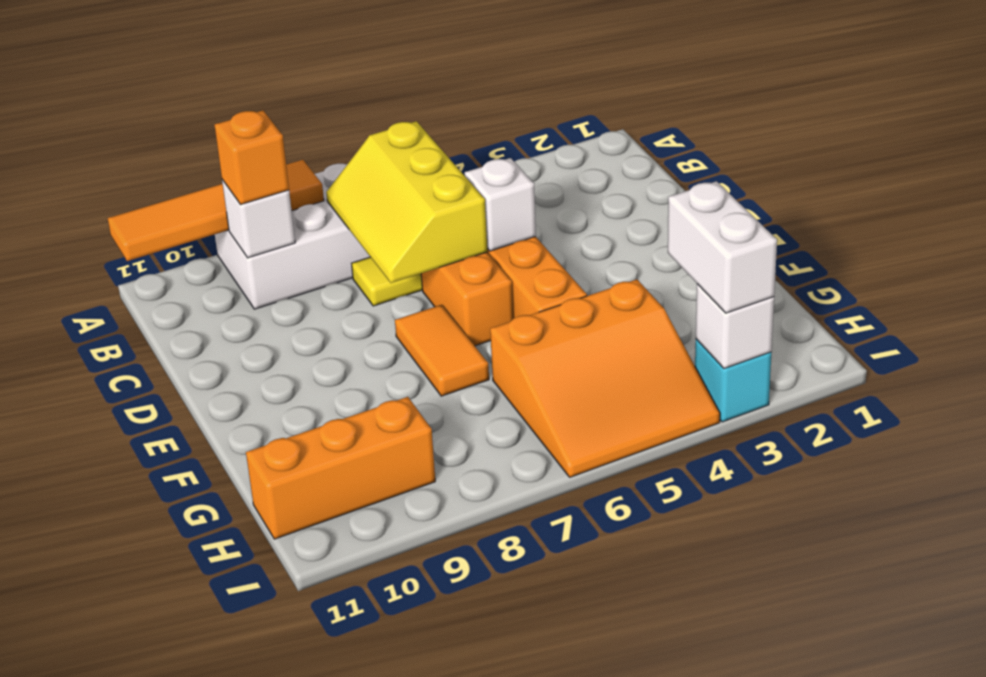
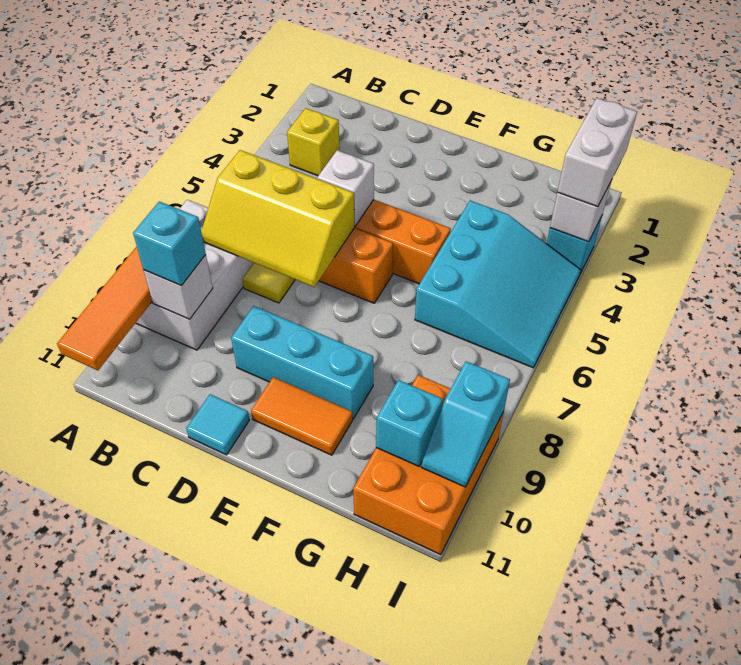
none -> yellow brick B3 level 1
orange brick B9 level 3 -> cyan brick B9 level 3
none -> cyan brick D9:F9 level 1
none -> cyan tile D11 level 1
orange tile E7:F7 level 1 -> orange tile E10:F10 level 1
orange slope G4:I6 level 1 top G -> cyan slope G4:I6 level 1 top G
white brick H3:I3 level 3 -> white brick I2:I3 level 3
orange brick H9:H11 level 1 -> orange brick H9:I11 level 1
none -> cyan brick H10 level 2
none -> cyan slope I9:I10 level 2 top 9

